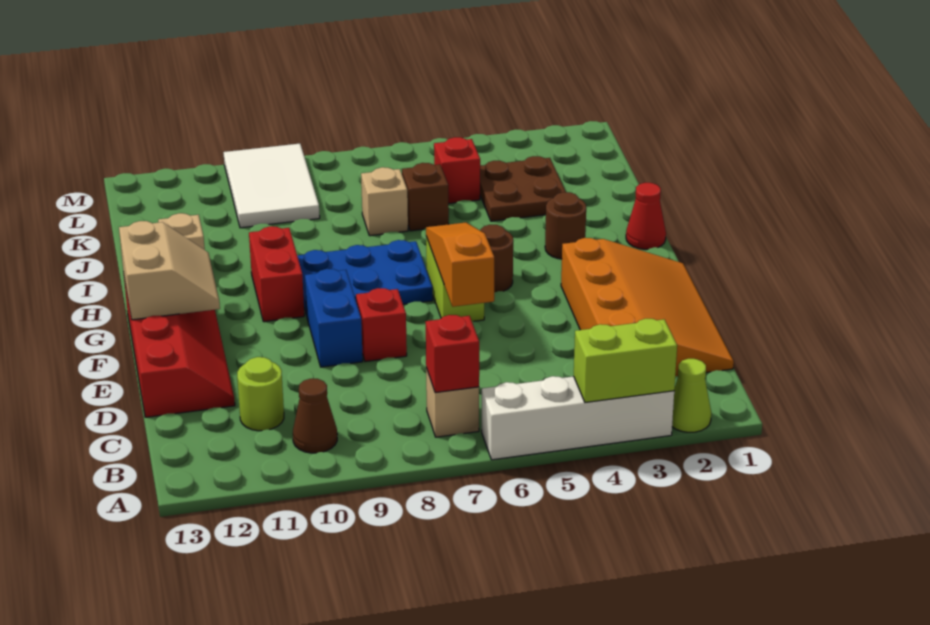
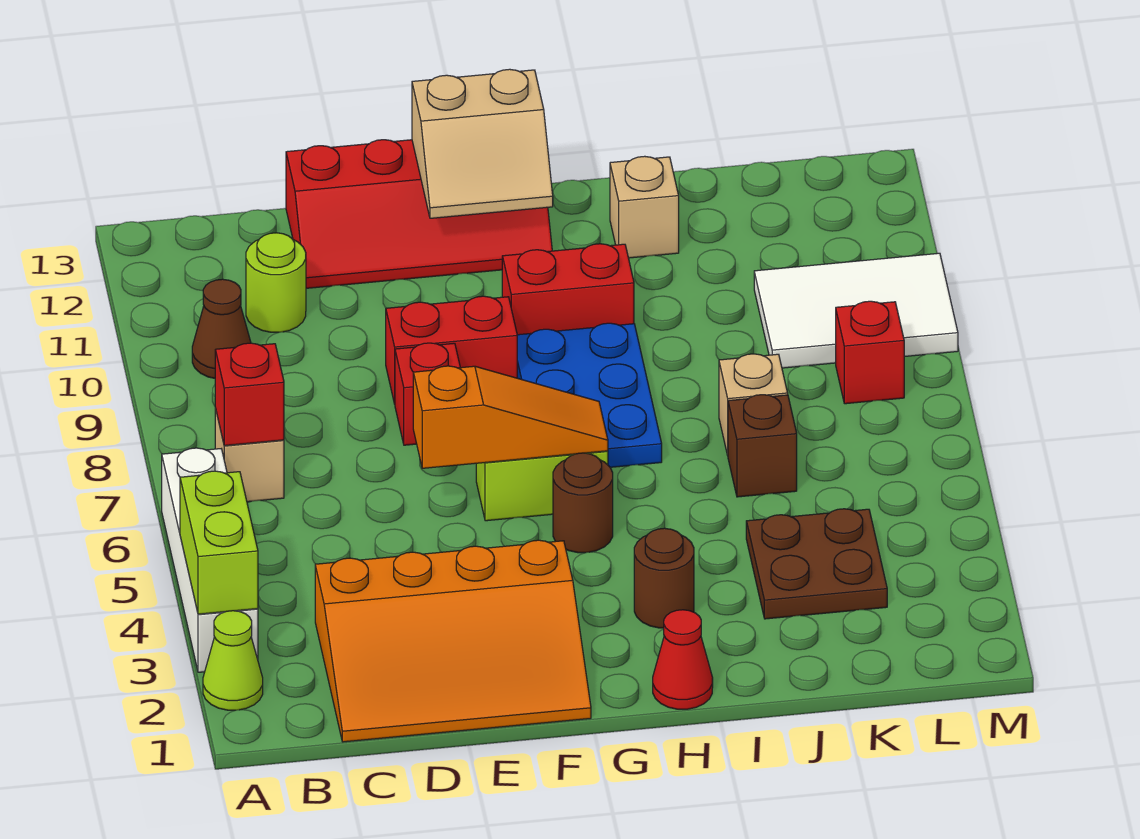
blue brick E9:F9 level 1 -> red brick E9:F9 level 1
red brick K5 level 1 -> red brick L8 level 1

